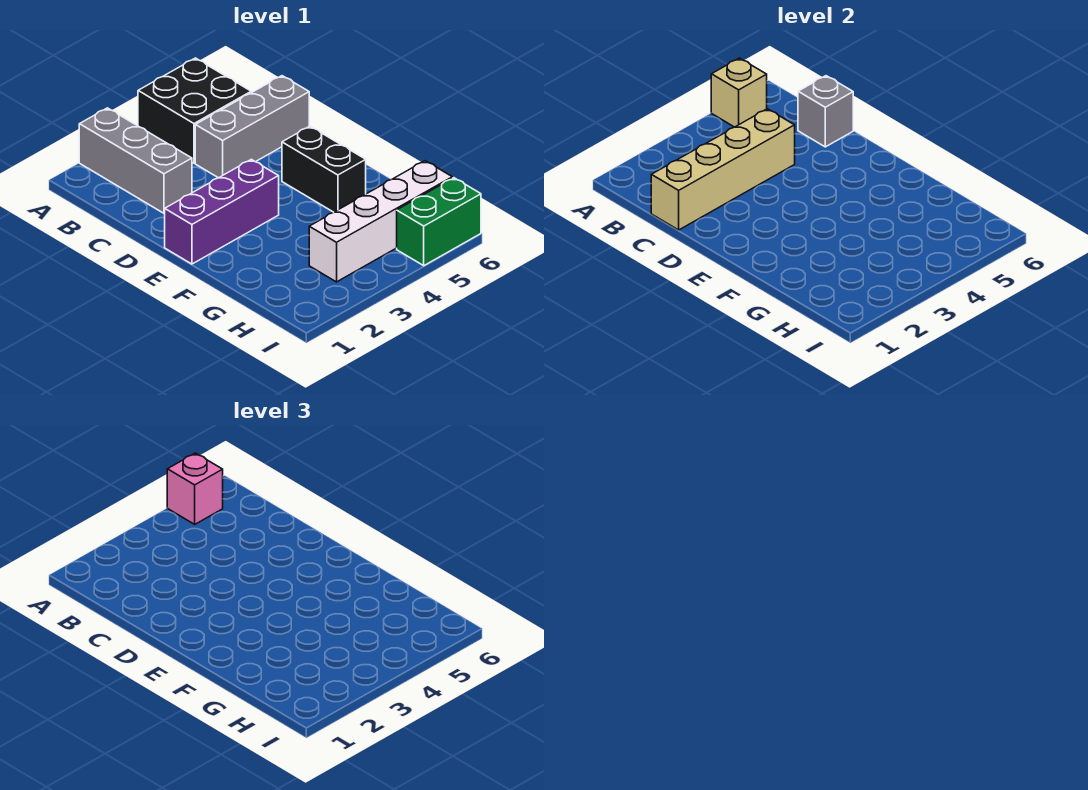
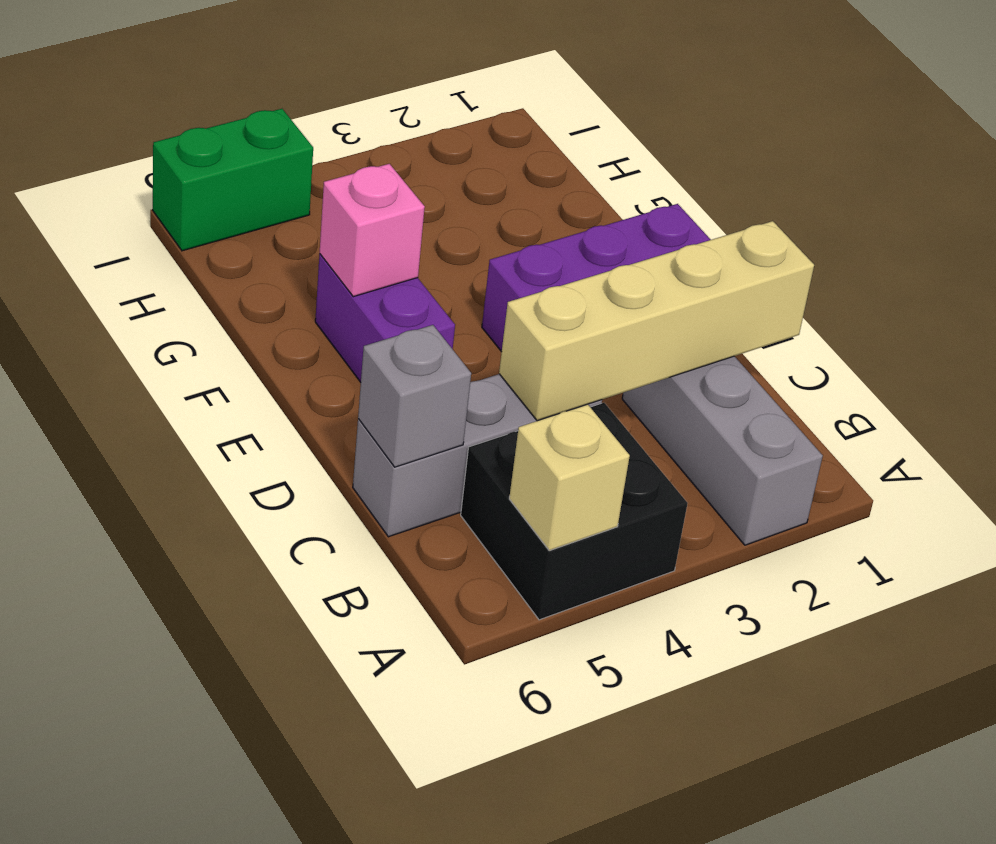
pink brick A5 level 3 -> pink brick F5 level 2
black brick E5:F5 level 1 -> purple brick E5:F5 level 1
white brick H3:H6 level 1 -> none

